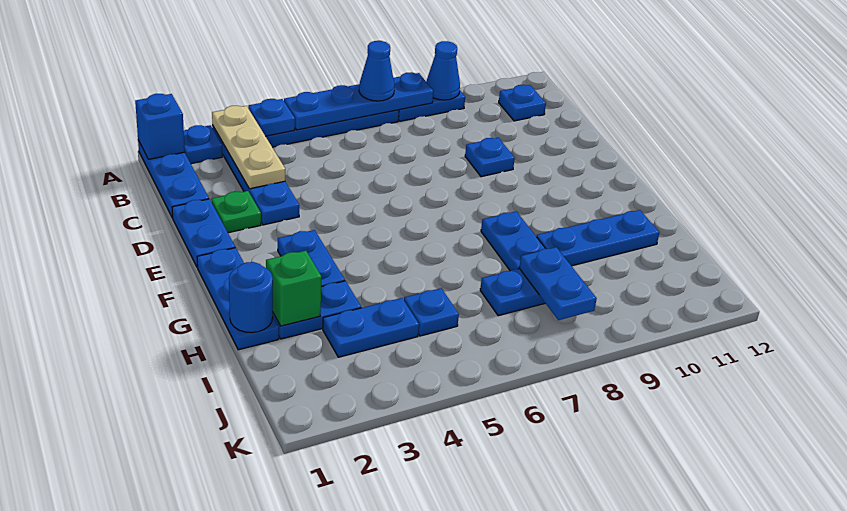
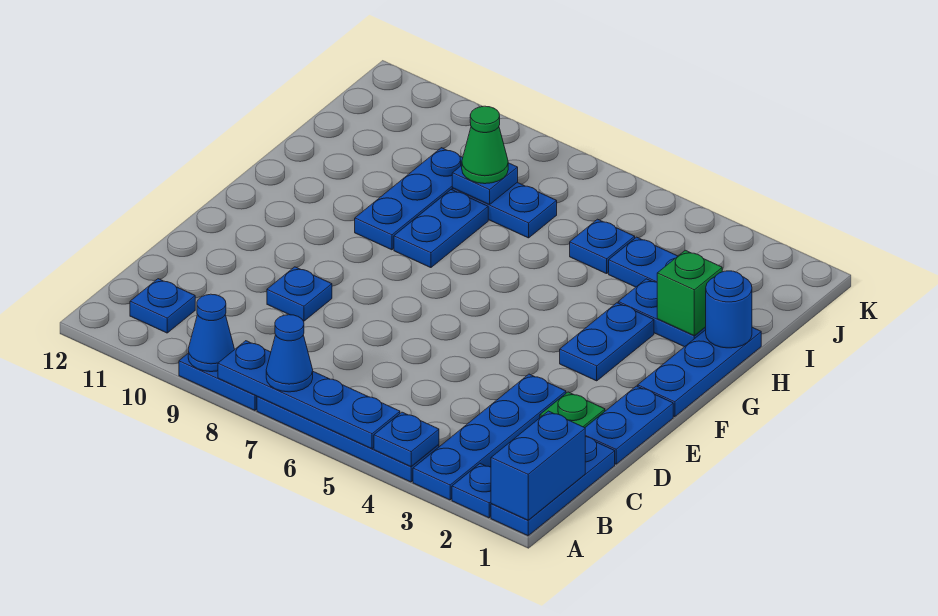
blue brick A1 level 2 -> blue brick A1:B1 level 2
tan plate A3:C3 level 2 -> none
blue plate H9:H11 level 1 -> blue plate G9:I9 level 1
blue plate I8:J8 level 2 -> blue plate I8 level 2
none -> green cone I8 level 3

